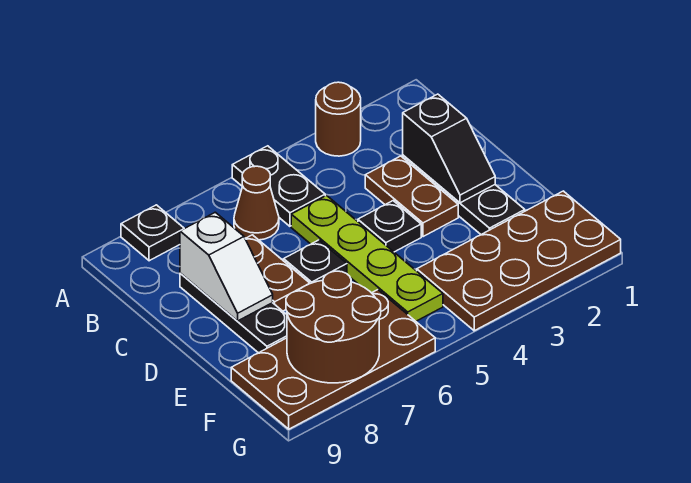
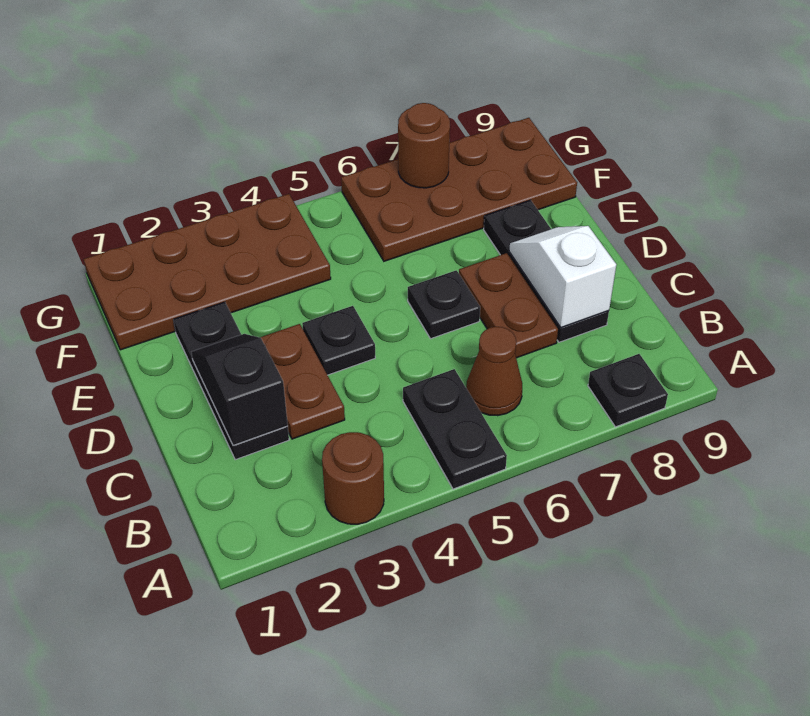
lime plate C5:F5 level 1 -> none
brown round brick F7:G8 level 2 -> brown round brick G7 level 2

